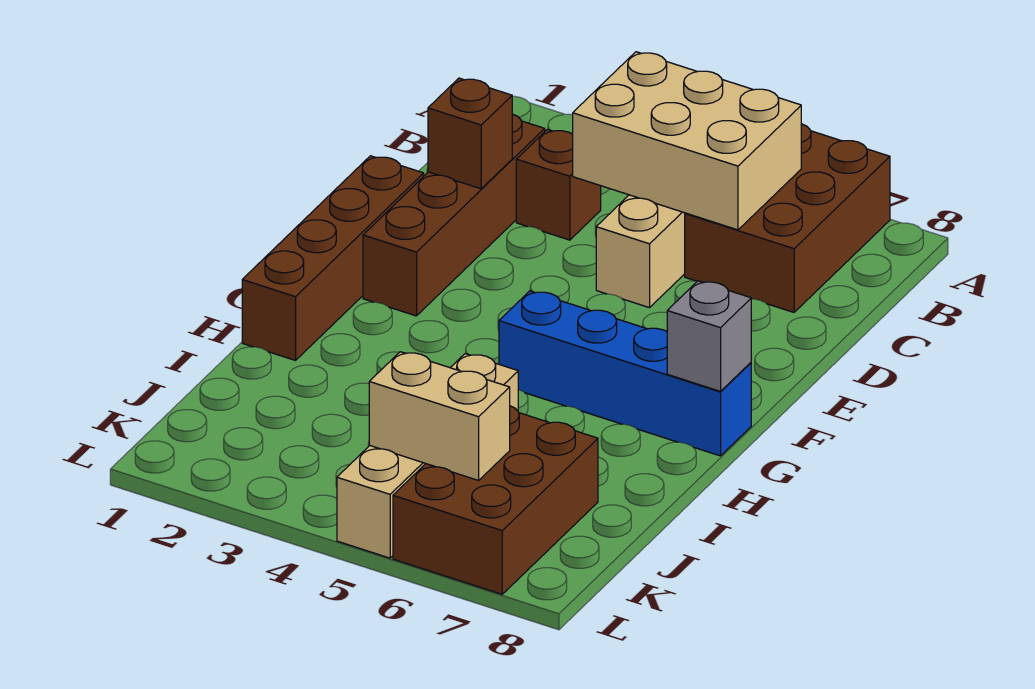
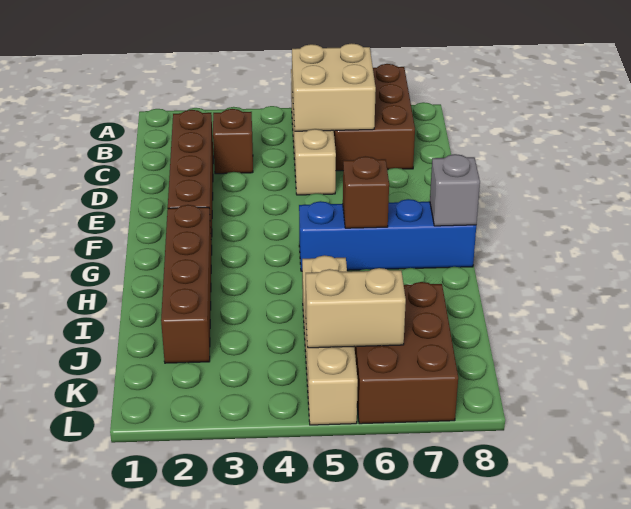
tan brick B4:C6 level 2 -> tan brick B5:C6 level 2
brown brick D2 level 2 -> brown brick G6 level 2
brown brick E1:H1 level 1 -> brown brick G2:J2 level 1

